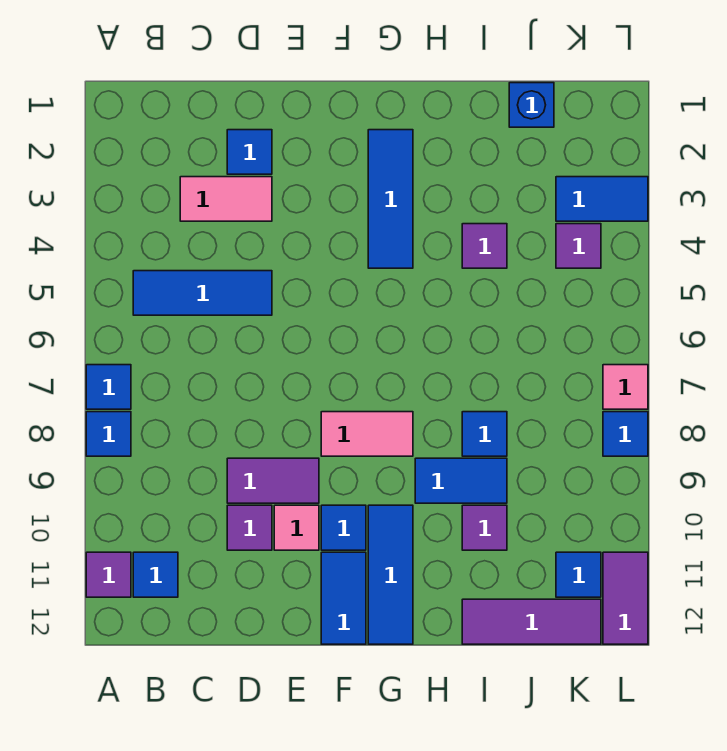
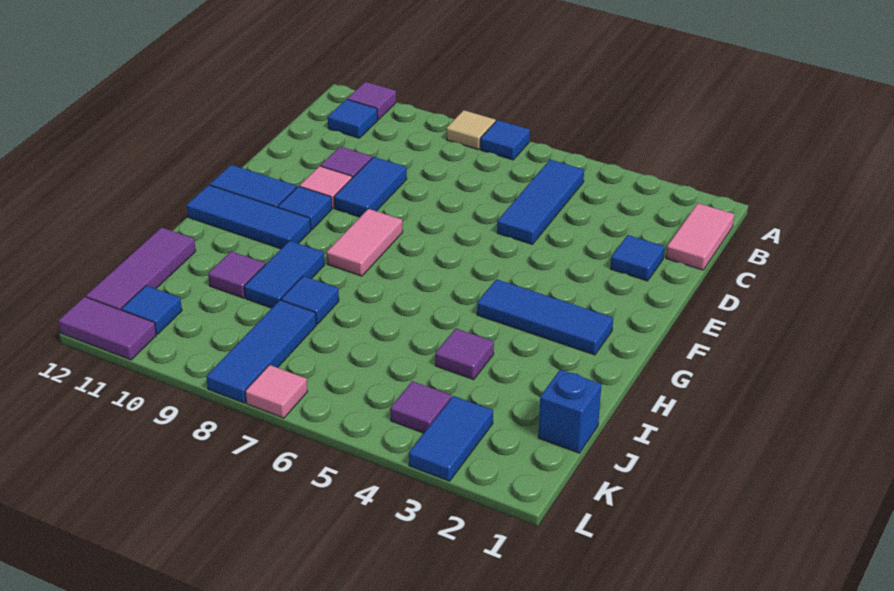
blue tile A8 level 1 -> tan tile A8 level 1
pink tile C3:D3 level 1 -> pink tile B1:C1 level 1
purple tile D9:E9 level 1 -> blue tile D9:E9 level 1
blue tile L8 level 1 -> blue tile J8:L8 level 1

